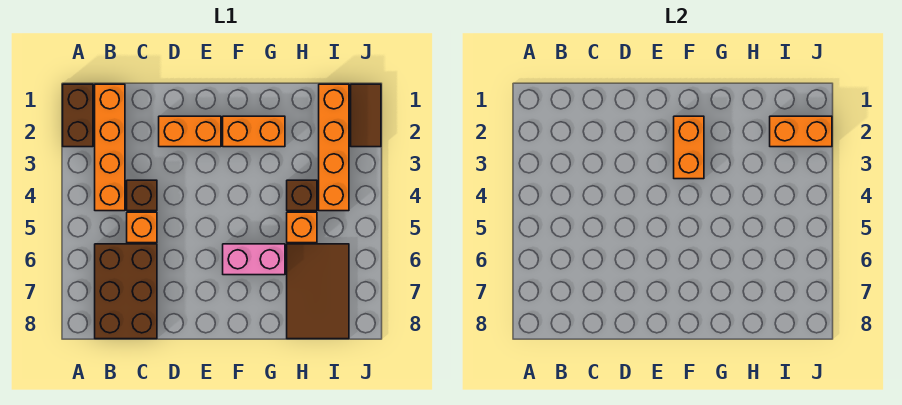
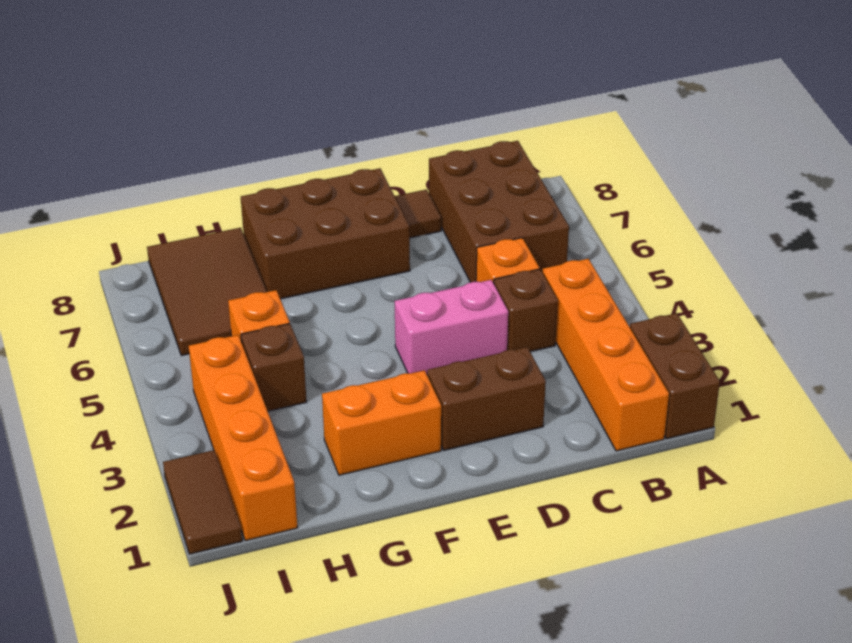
orange brick D2:E2 level 1 -> brown brick D2:E2 level 1
none -> brown tile D8 level 1
none -> brown brick E7:G8 level 1
orange brick F2:F3 level 2 -> none
pink brick F6:G6 level 1 -> pink brick D4:E4 level 1
orange brick I2:J2 level 2 -> none

